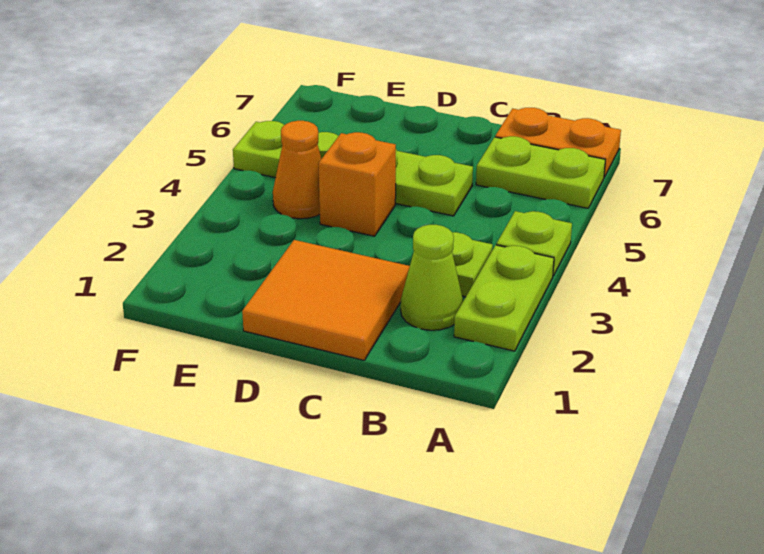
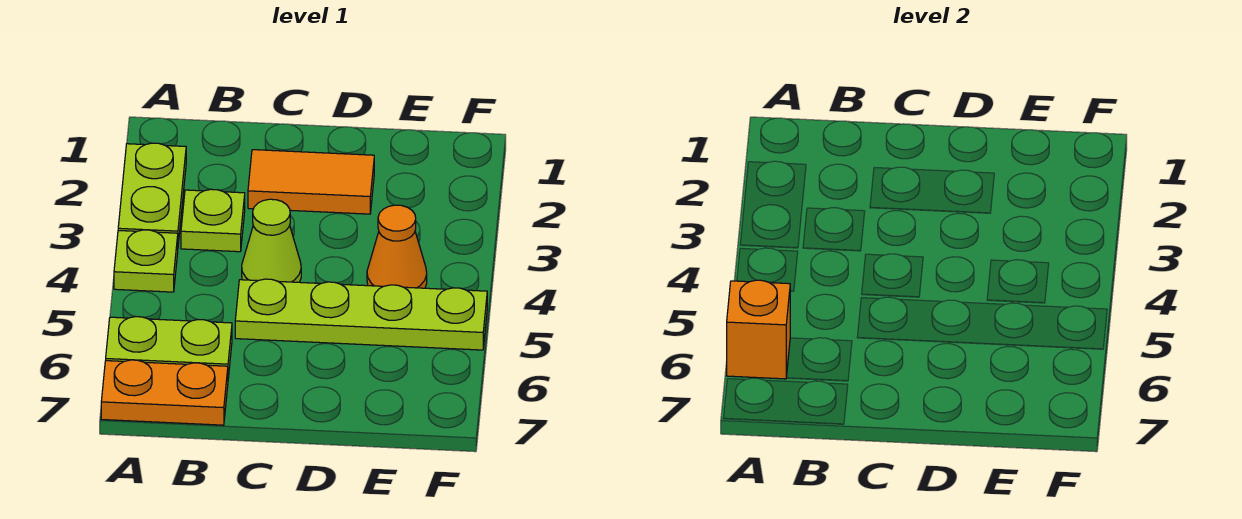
lime cone B2 level 1 -> lime cone C4 level 1
orange tile C1:D2 level 1 -> orange tile C2:D2 level 1
orange brick D4 level 1 -> orange brick A6 level 2

